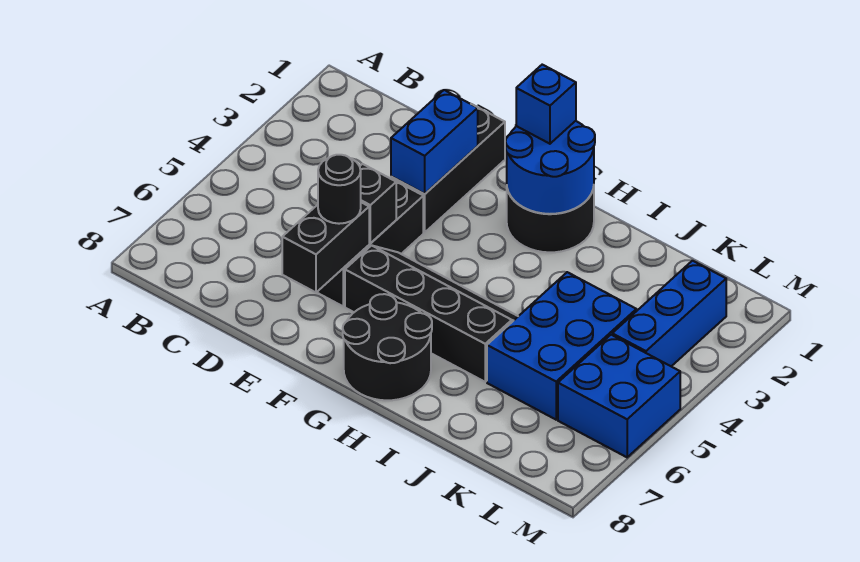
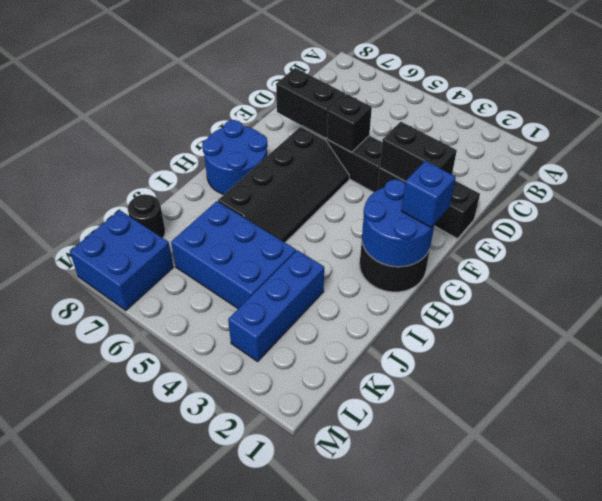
blue brick E2:E3 level 2 -> black brick E2:E3 level 2
black round brick E6 level 3 -> black round brick K8 level 1
black round brick G7:H8 level 1 -> blue round brick G7:H8 level 1
blue brick L2:L4 level 1 -> blue brick J3:L3 level 1
blue brick L5:M6 level 1 -> blue brick L7:M8 level 1

